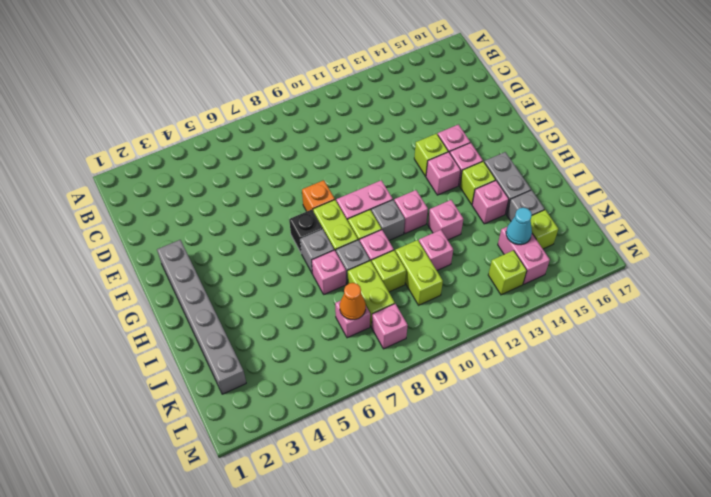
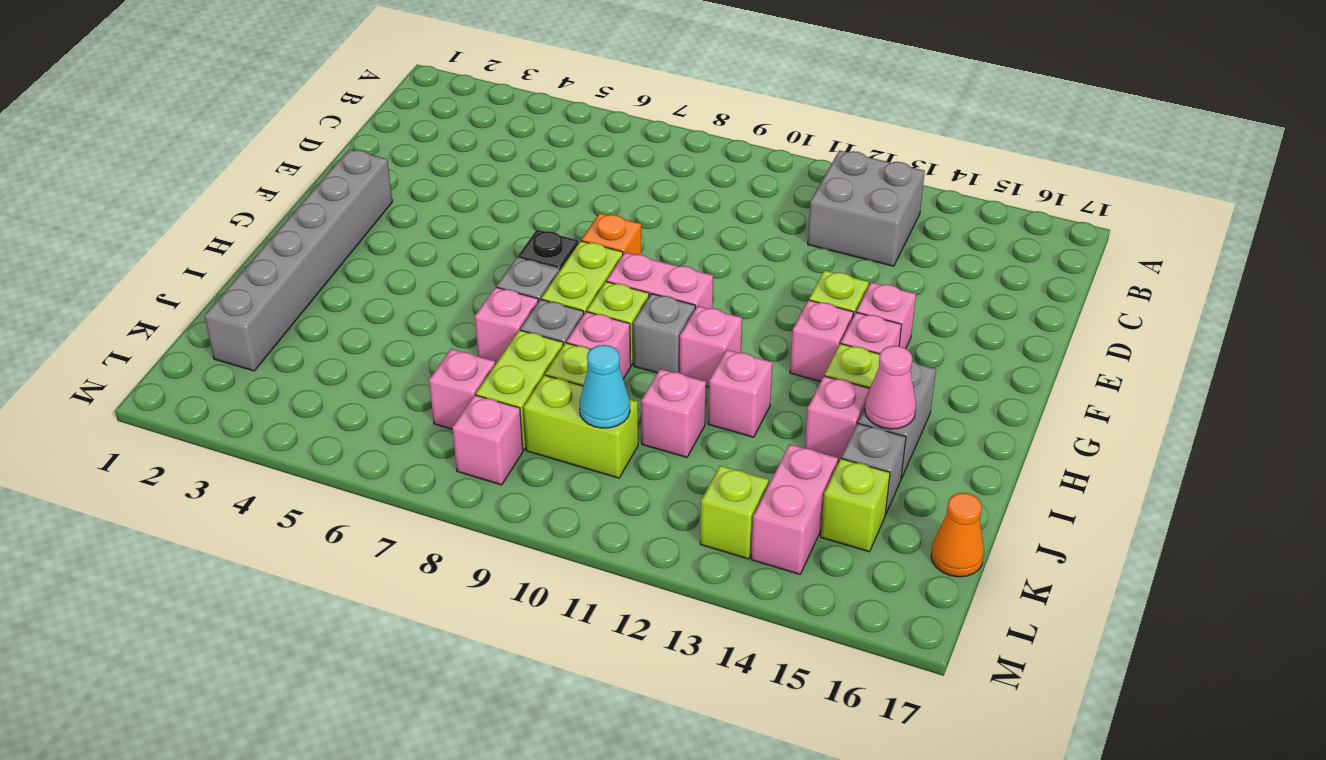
none -> grey brick B12:C13 level 1
none -> pink cone I15 level 2
lime brick J10:K10 level 1 -> lime brick K9:K10 level 1
orange cone K7 level 2 -> orange cone K17 level 1
cyan cone K14 level 2 -> cyan cone K10 level 2

